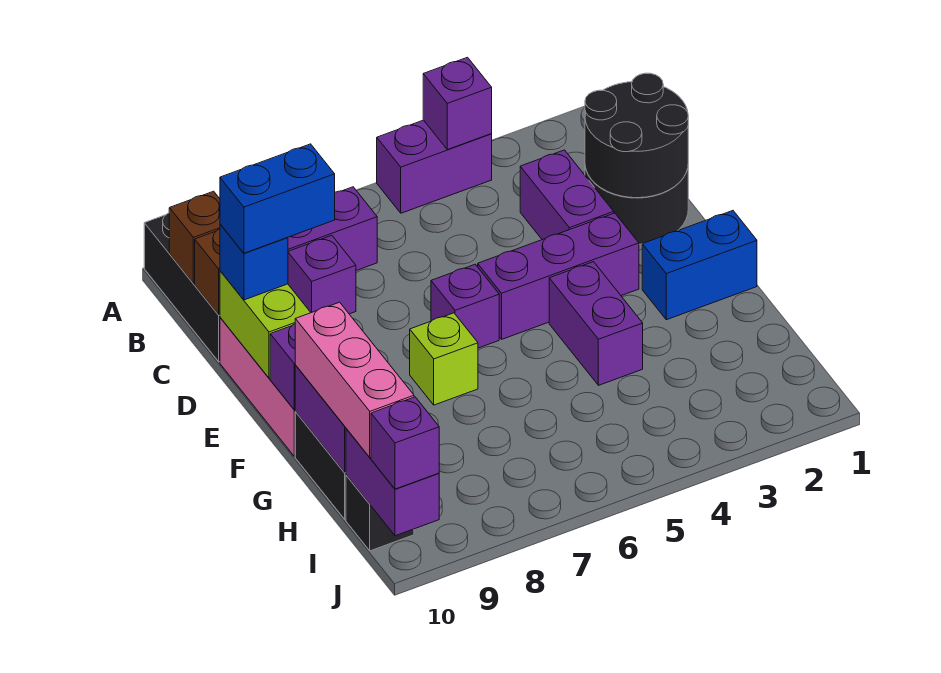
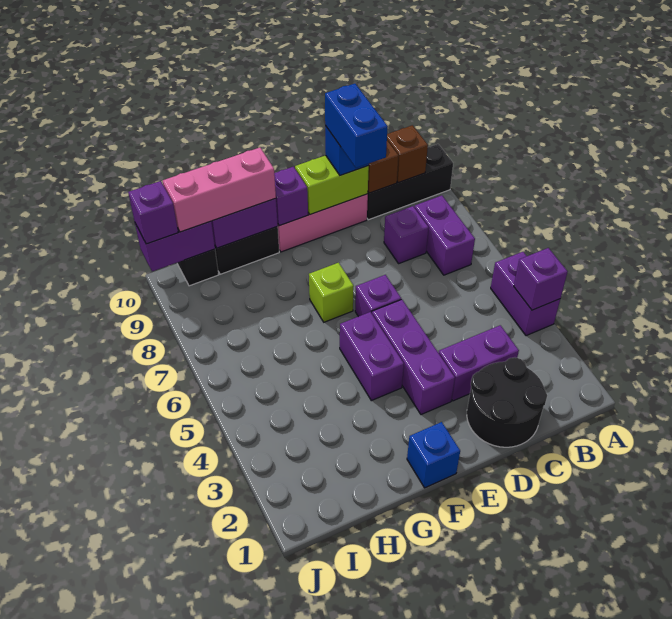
black round brick C1:D2 level 2 -> none
blue brick F1:F2 level 1 -> blue brick F1 level 1
purple brick F4:G4 level 1 -> purple brick F4:F5 level 1

